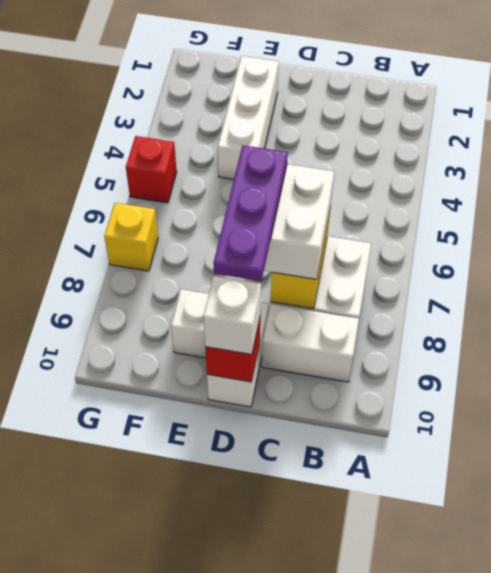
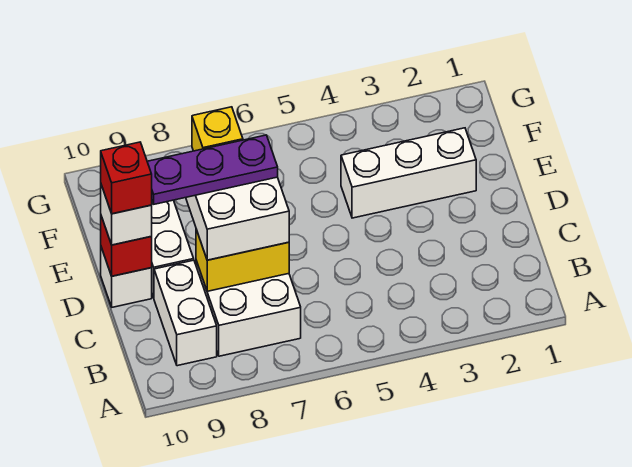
red brick G5 level 1 -> red brick D10 level 4

